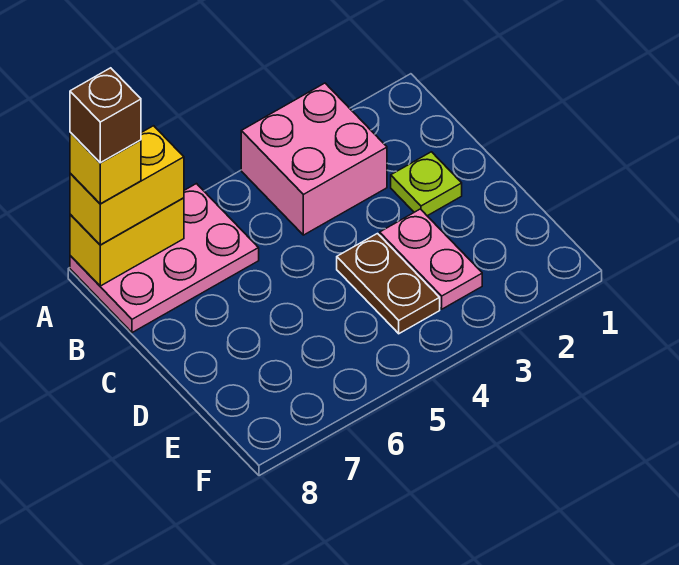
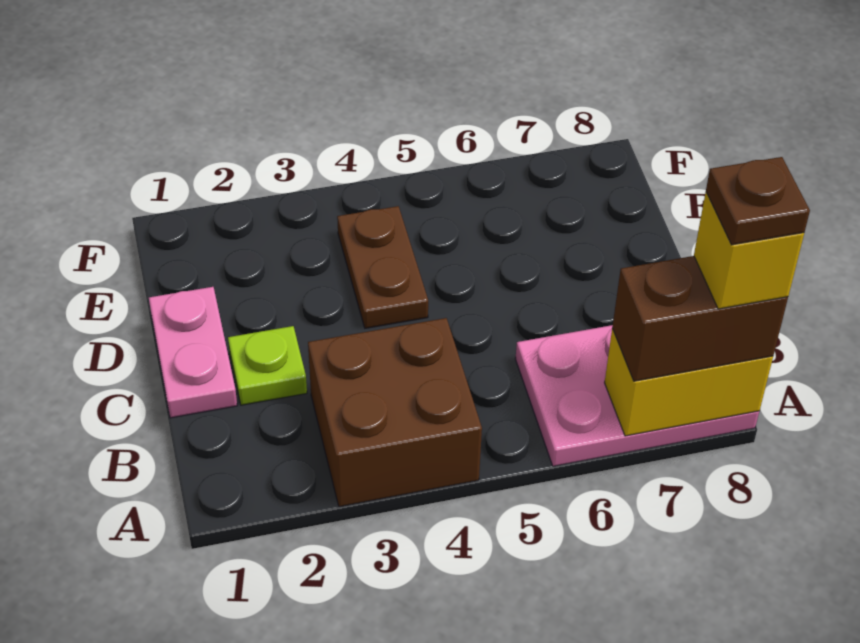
pink brick A3:B4 level 1 -> brown brick A3:B4 level 1
yellow brick A7:A8 level 3 -> brown brick A7:A8 level 3
brown brick A8 level 5 -> brown plate A8 level 5
pink plate D3:E3 level 1 -> pink plate C1:D1 level 1

